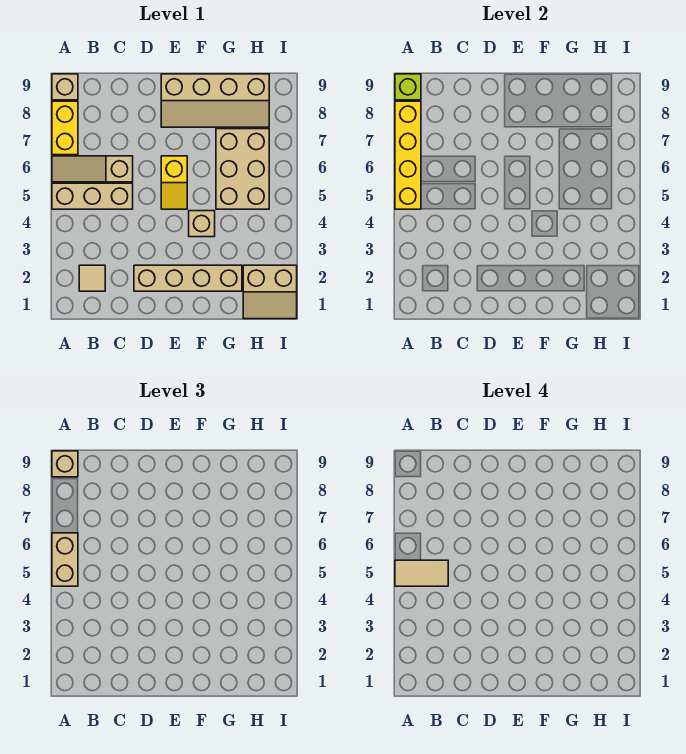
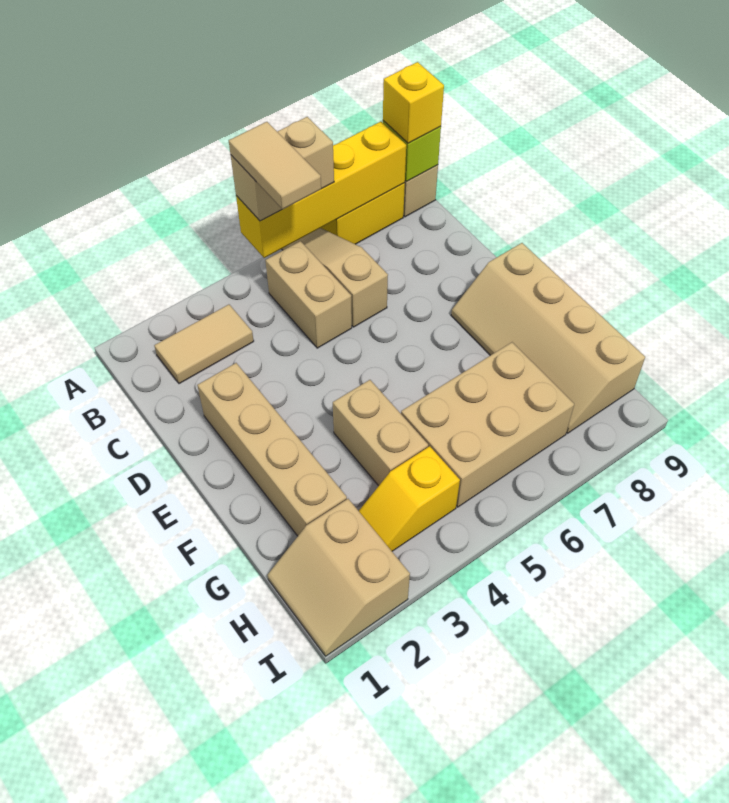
tan brick A5:C5 level 1 -> tan brick B5:C5 level 1
tan brick A9 level 3 -> yellow brick A9 level 3
tan tile B2 level 1 -> tan tile B2:B3 level 1
yellow slope E5:E6 level 1 top 6 -> yellow slope H3:H4 level 1 top 4
tan brick F4 level 1 -> tan brick F4:G4 level 1

